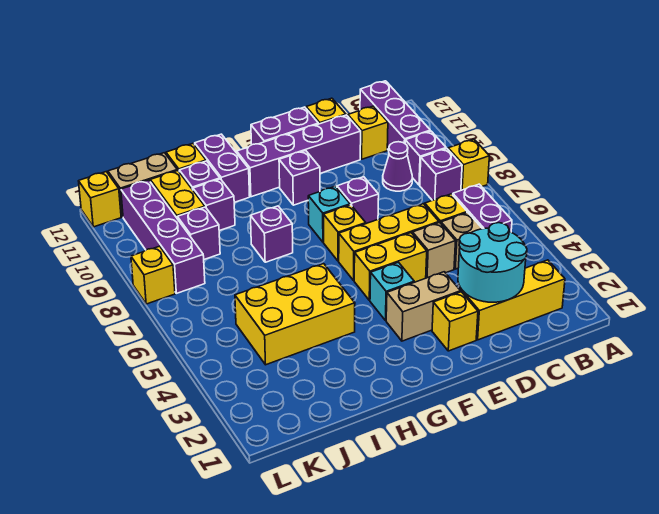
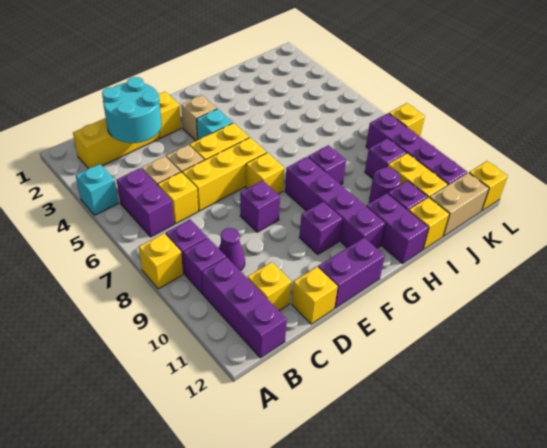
purple brick D11:G11 level 1 -> purple brick G8:G11 level 1
tan brick E3:F3 level 1 -> tan brick F3 level 1
cyan brick F8 level 1 -> cyan brick A4 level 1
yellow brick H4:J5 level 1 -> none
purple brick I10 level 1 -> purple round brick I10 level 1

